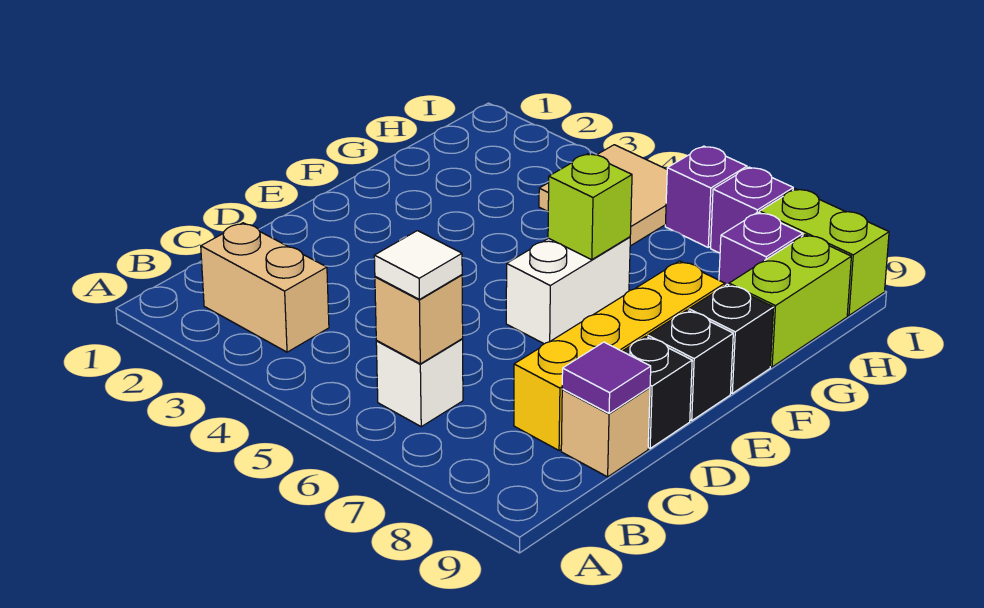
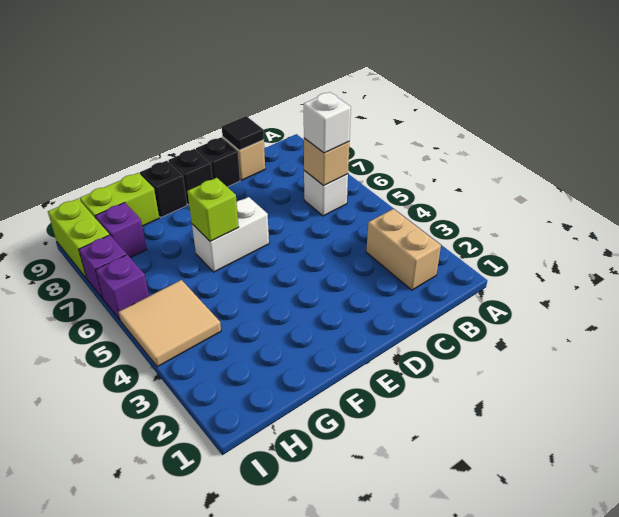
white tile B6 level 3 -> white brick B6 level 3
yellow brick C8:F8 level 1 -> none
purple tile C9 level 2 -> black tile C9 level 2

